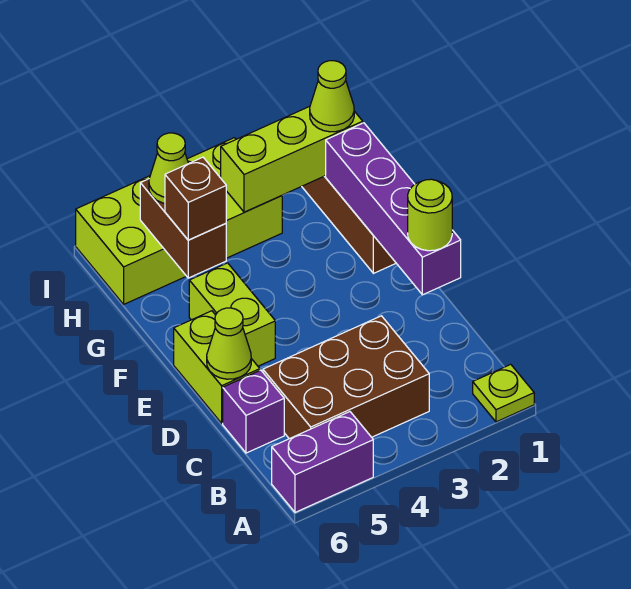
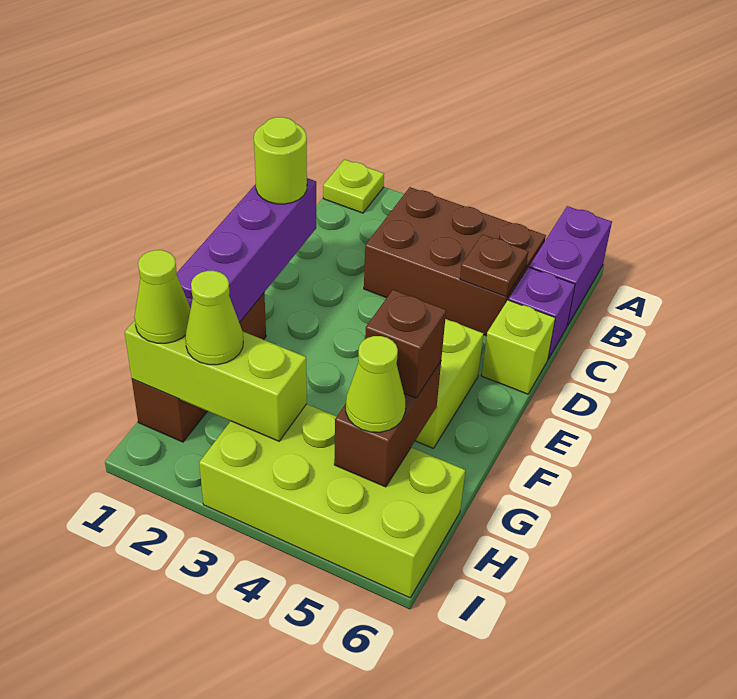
purple brick A5:A6 level 1 -> purple brick A6:B6 level 1
none -> brown plate C5 level 2
lime brick D6:E6 level 1 -> lime brick D6 level 1
lime cone D6 level 2 -> lime cone H2 level 3

